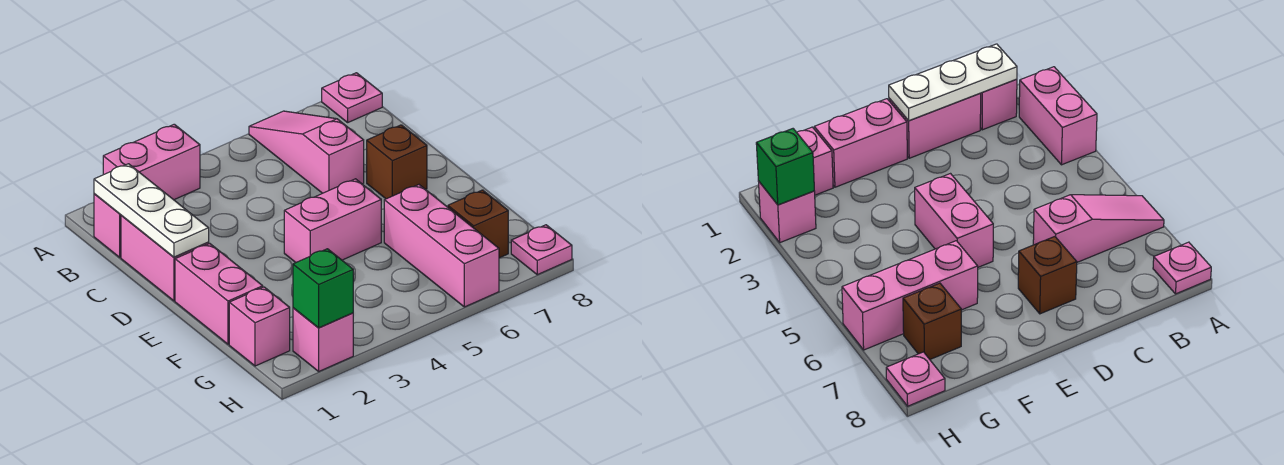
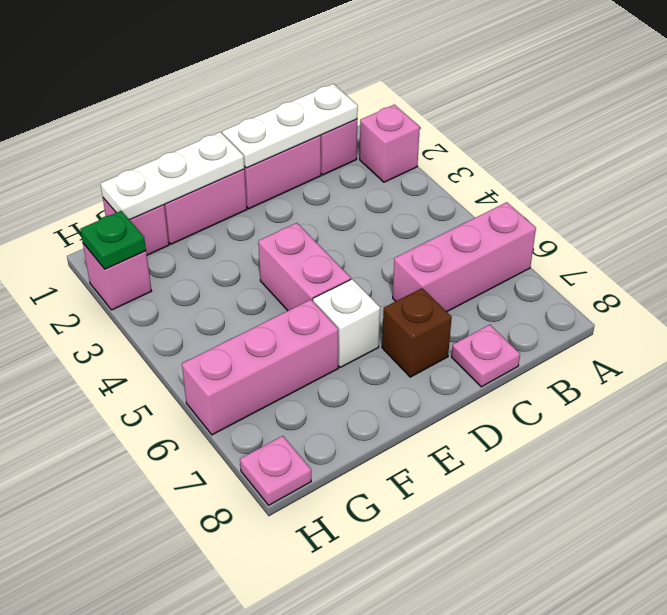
pink brick A2:A3 level 1 -> pink brick A2 level 1
pink slope A6:C6 level 1 top C -> pink brick A6:C6 level 1
pink plate A8 level 1 -> pink plate C8 level 1
none -> white plate E1:G1 level 2
none -> white brick E6 level 1
brown brick G7 level 1 -> none
green brick H2 level 2 -> green plate H2 level 2

